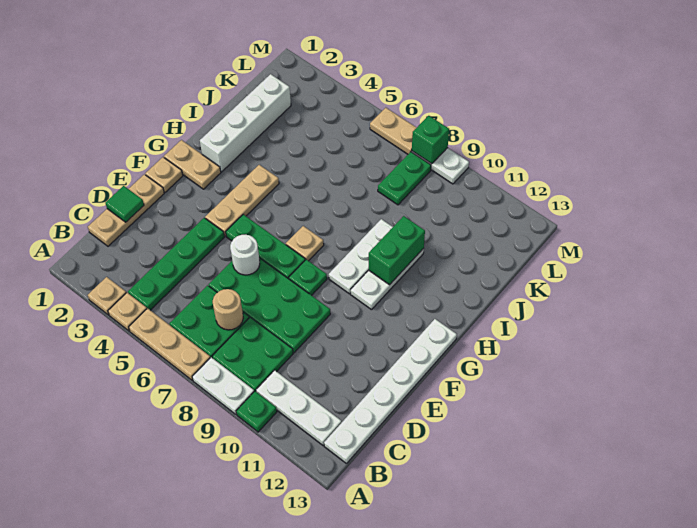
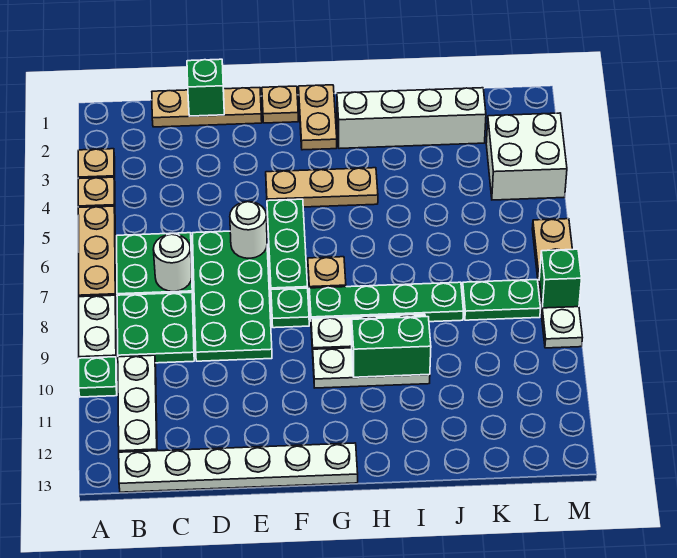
green plate B4:E4 level 1 -> green plate G8:J8 level 1
tan round brick C7 level 2 -> white round brick C7 level 2
green tile D1 level 2 -> green brick D1 level 2
none -> white brick L3:M4 level 1

